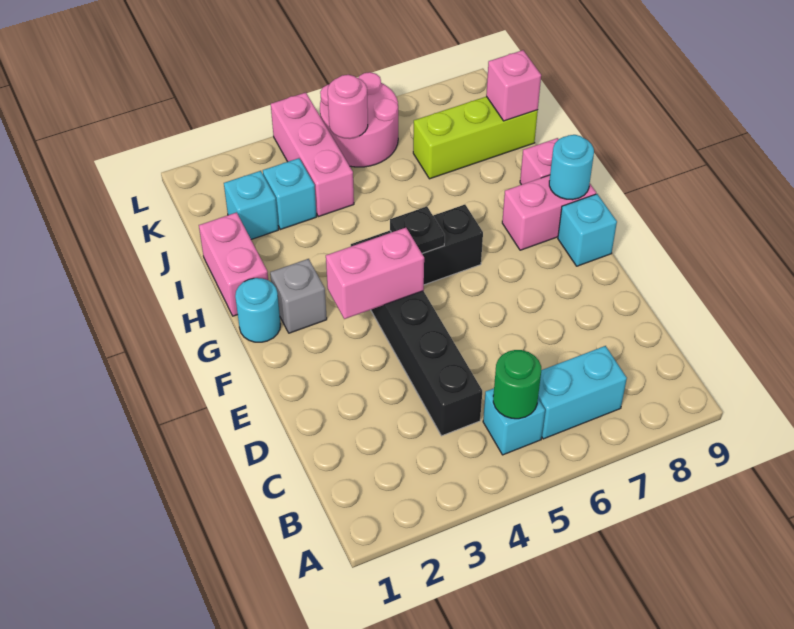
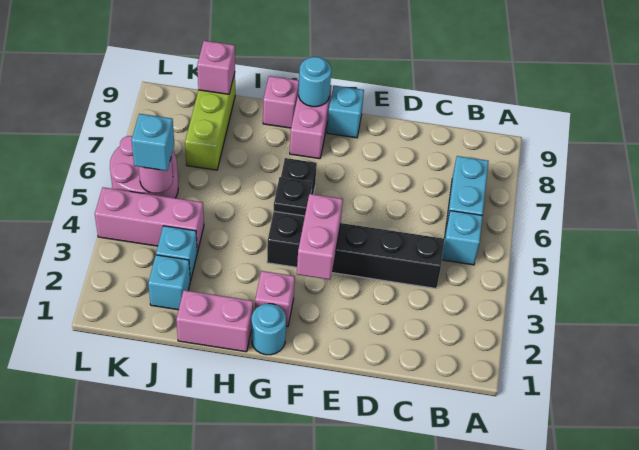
green round brick B5 level 2 -> none
grey brick G2 level 1 -> pink brick G2 level 1
none -> cyan brick K5 level 3

